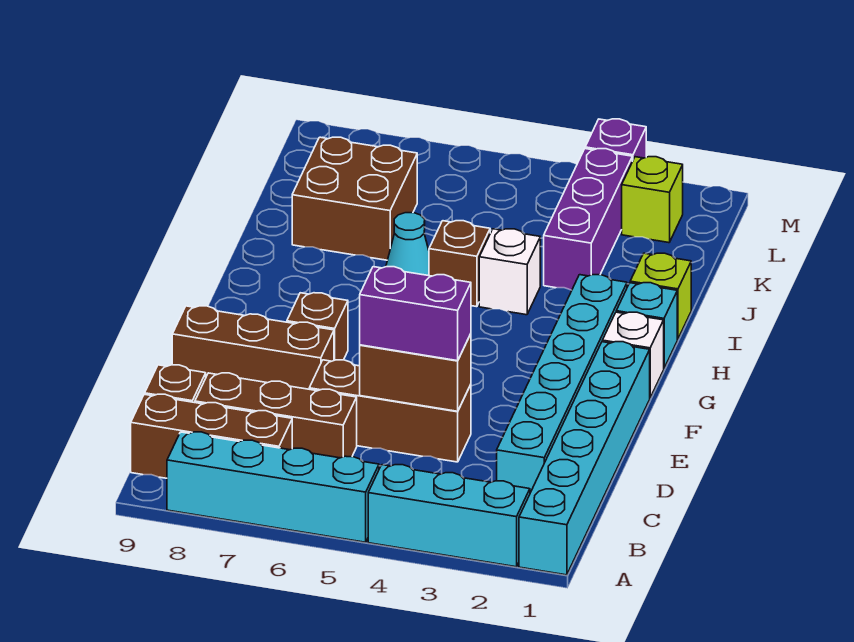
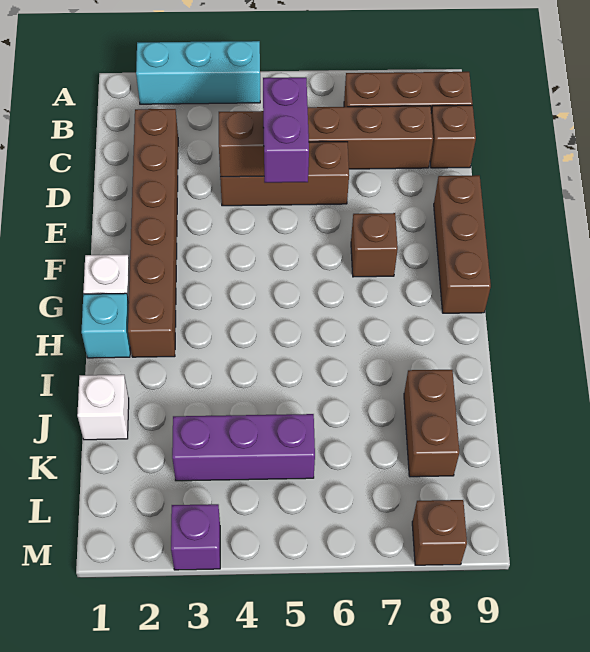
cyan brick A1:F1 level 1 -> none
cyan brick A5:A8 level 1 -> none
cyan brick C2:H2 level 1 -> brown brick C2:H2 level 1
purple brick D4:D5 level 3 -> purple brick D5:E5 level 3
brown brick E7:E9 level 1 -> brown brick E9:G9 level 1
lime brick I1 level 1 -> none
white brick I4 level 1 -> white brick J1 level 1
brown brick I5 level 1 -> brown brick M8 level 1
cyan cone I6 level 1 -> none
purple brick J3:L3 level 1 -> purple brick K3:K5 level 1
brown brick J7:K8 level 1 -> brown brick J8:K8 level 1
lime brick L2 level 1 -> none

